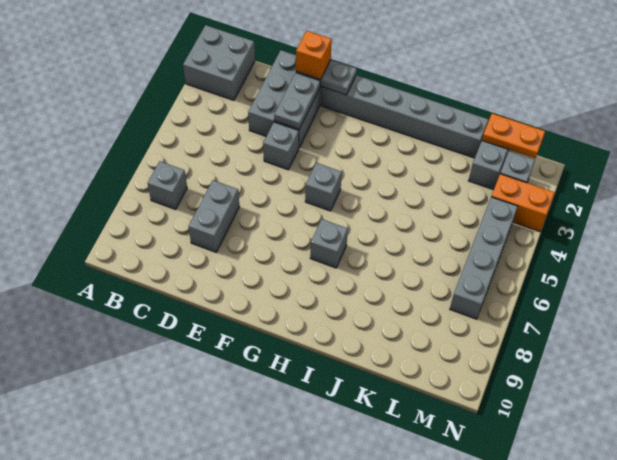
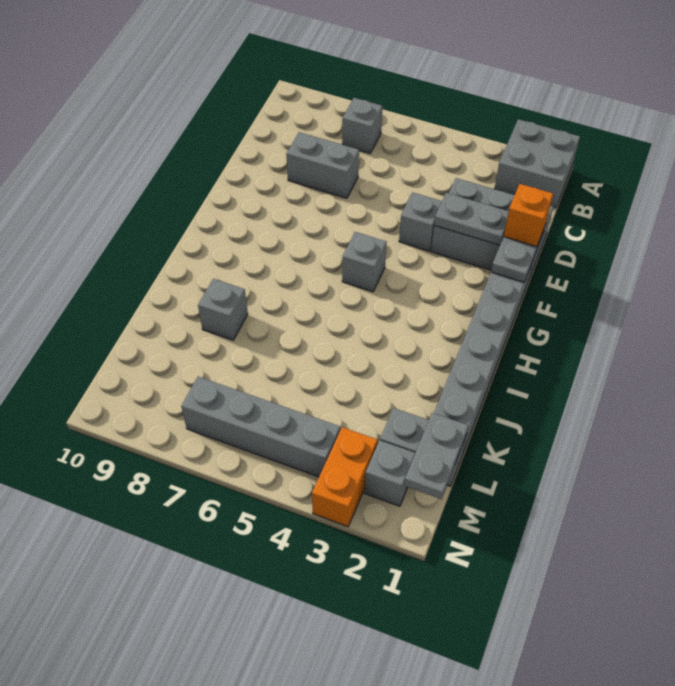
grey brick H7 level 1 -> grey brick J8 level 1
orange plate L1:M1 level 2 -> grey plate L1:M1 level 2

